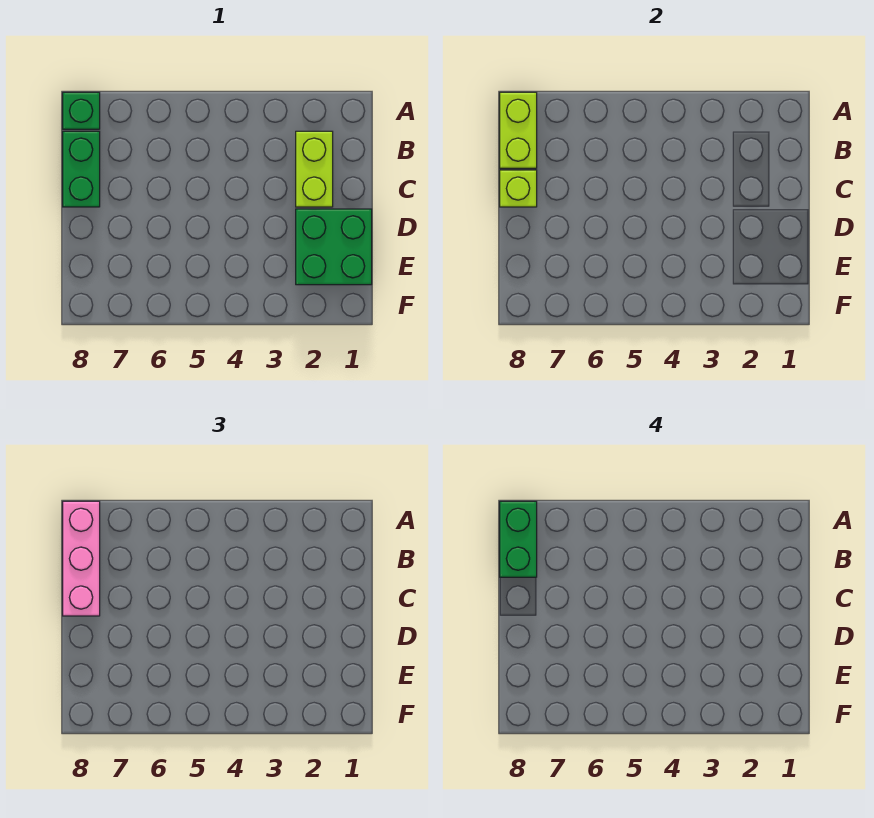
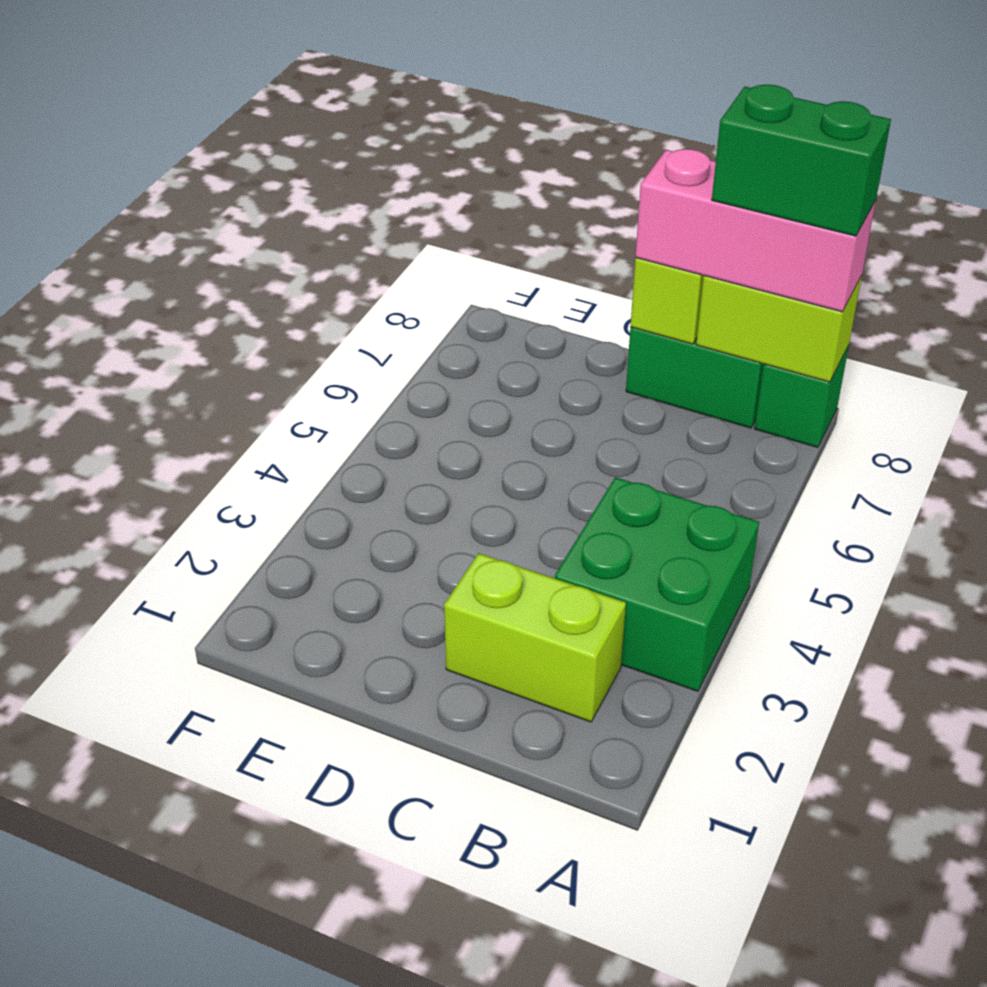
green brick D1:E2 level 1 -> green brick A3:B4 level 1

